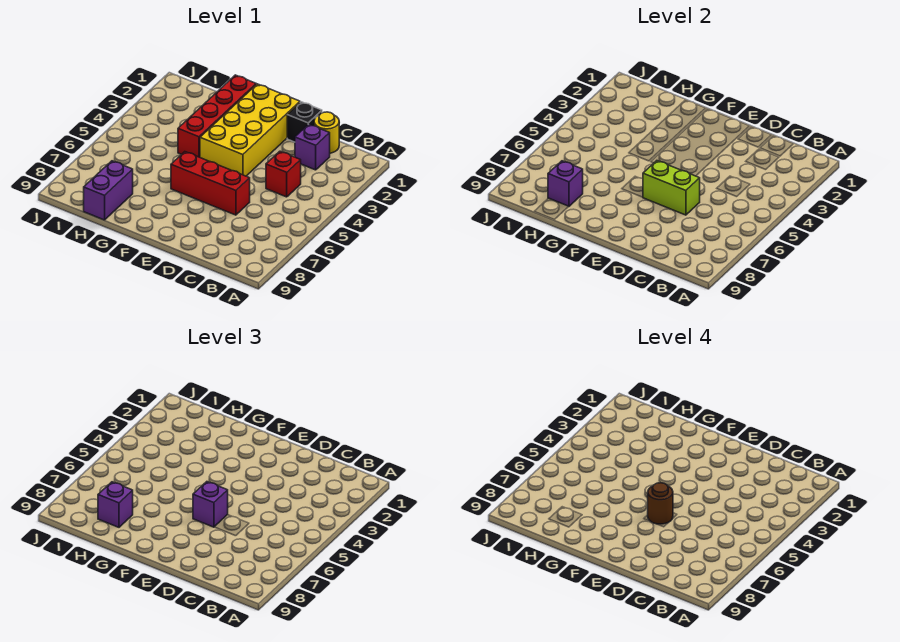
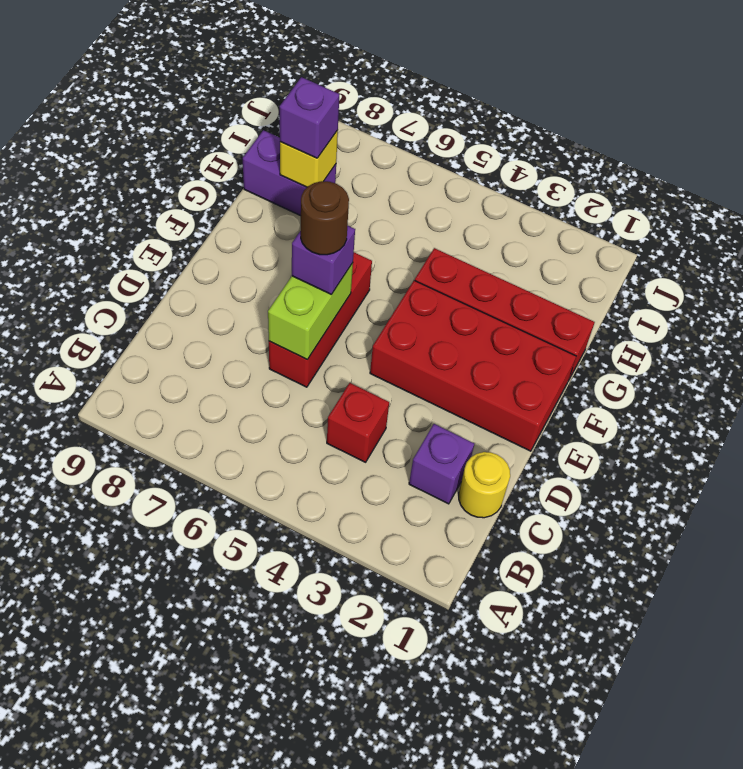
black brick D1 level 1 -> none
yellow brick E1:F4 level 1 -> red brick E1:F4 level 1
purple brick H8 level 2 -> yellow brick H8 level 2

